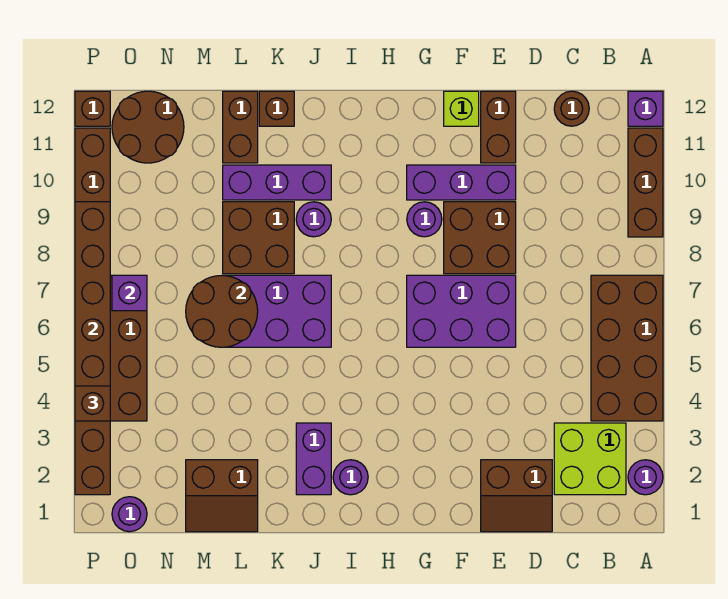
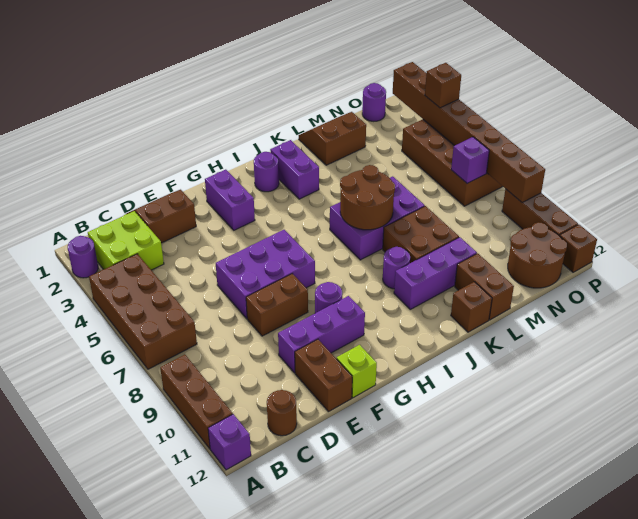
brown brick E8:F9 level 1 -> brown brick E8:F8 level 1
none -> purple brick G2:G3 level 1
brown round brick L6:M7 level 2 -> brown round brick J6:K7 level 2

